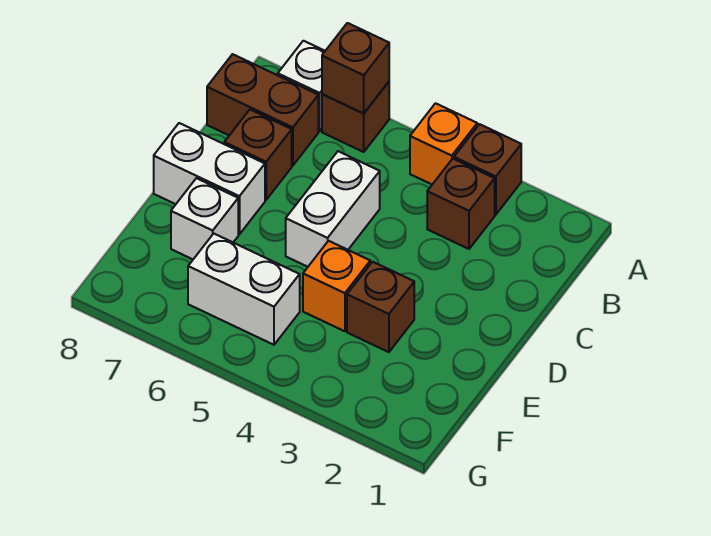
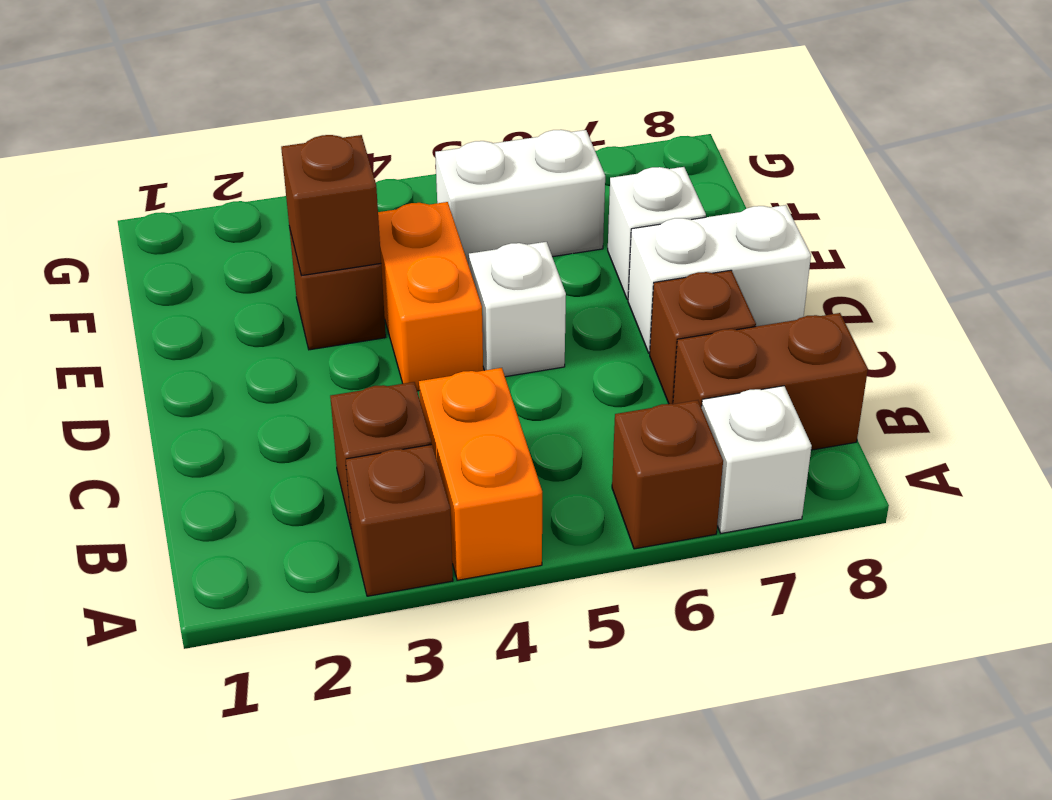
orange brick A4 level 1 -> orange brick A4:B4 level 1
brown brick A6 level 2 -> brown brick E3 level 2
white brick C5:D5 level 1 -> white brick D5 level 1
orange brick E4 level 1 -> orange brick D4:E4 level 1

